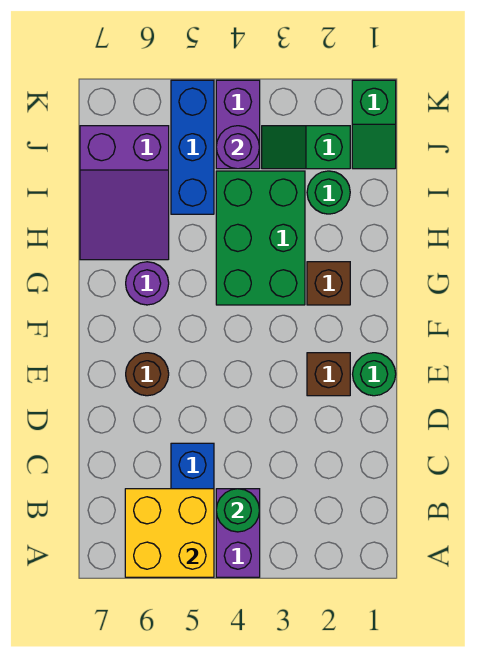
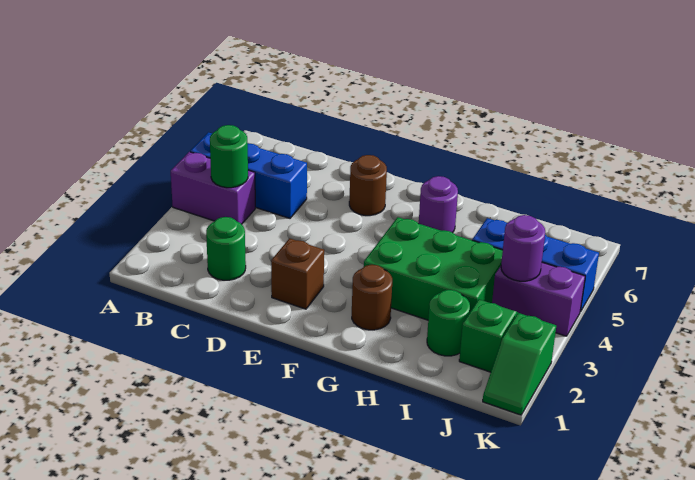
yellow brick A5:B6 level 2 -> none
green round brick E1 level 1 -> green round brick C2 level 1
brown brick G2 level 1 -> brown round brick G2 level 1
purple slope H6:J7 level 1 top J -> none
green slope J1:K1 level 1 top K -> green slope K1:K2 level 1 top 2

